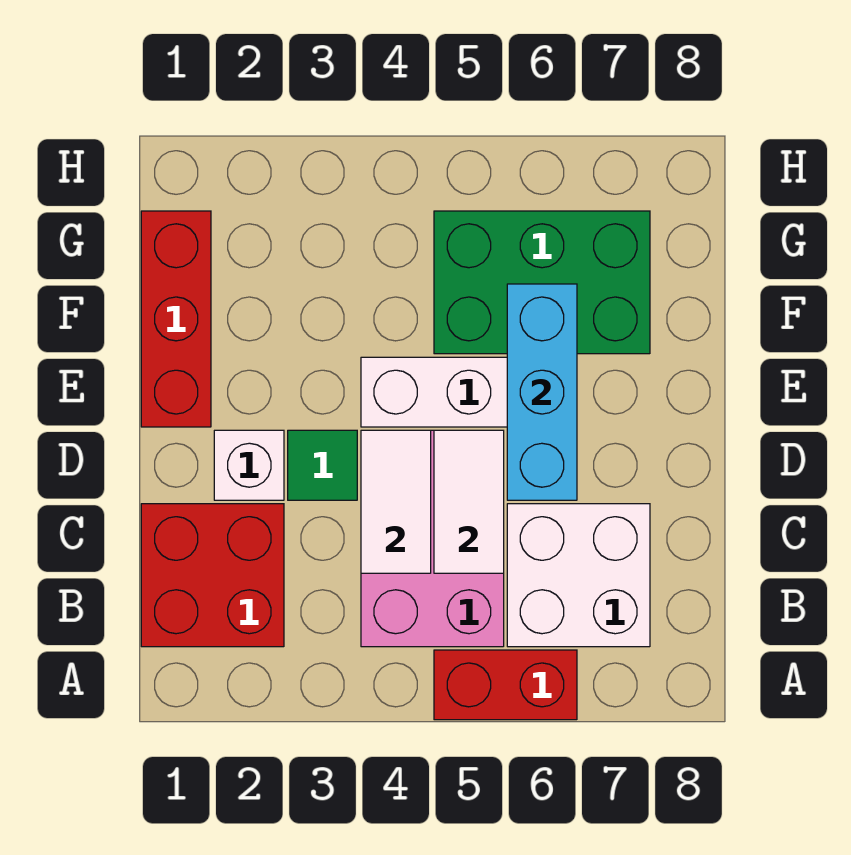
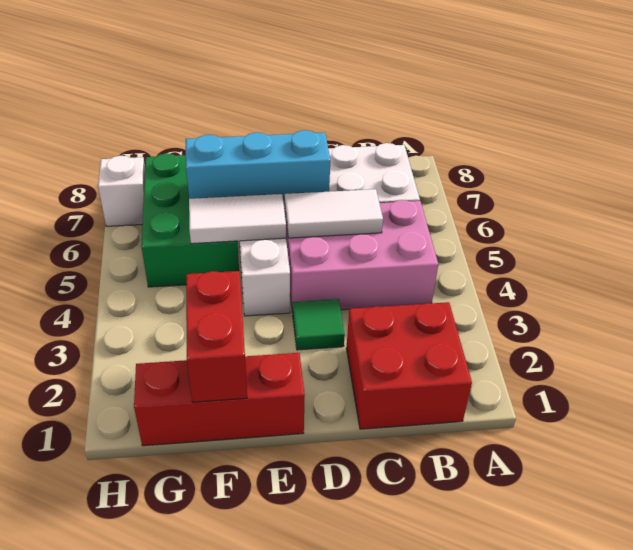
red brick A5:A6 level 1 -> red brick F1:F2 level 2
white tile C4:D4 level 2 -> white tile E5:F5 level 2
white brick D2 level 1 -> white brick H7 level 1

